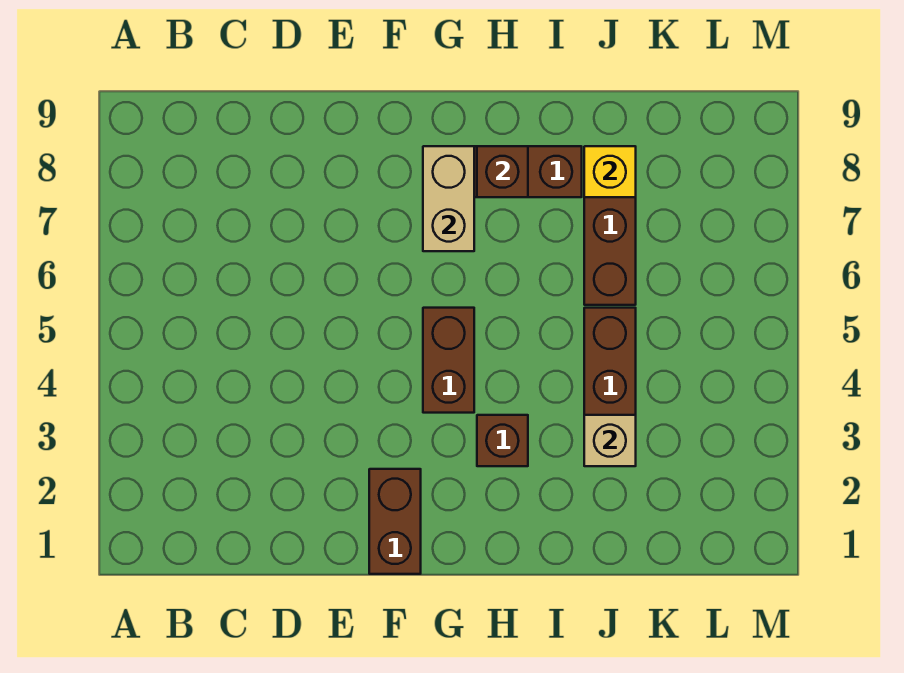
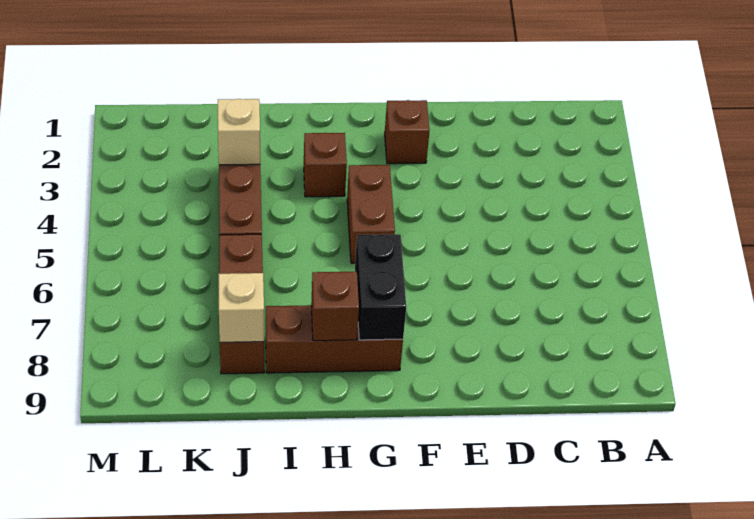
brown brick F1:F2 level 1 -> brown brick F2 level 1
tan brick G7:G8 level 2 -> black brick G7:G8 level 2
yellow brick J8 level 2 -> tan brick J8 level 2

